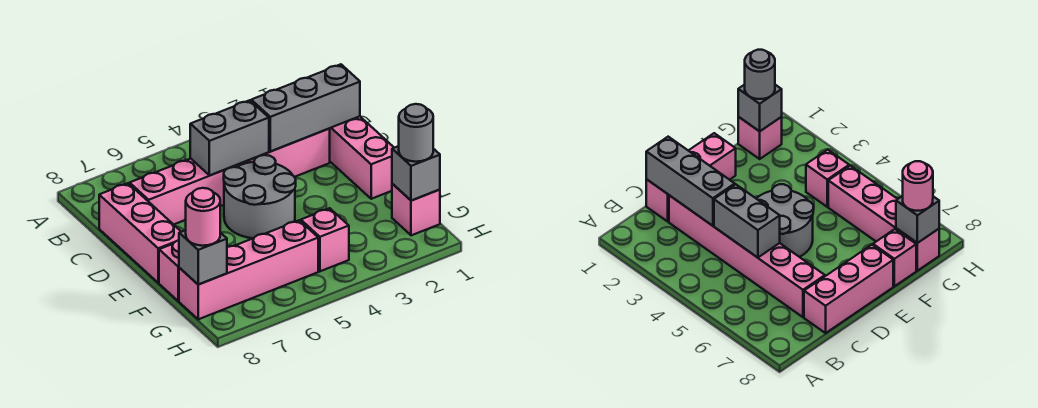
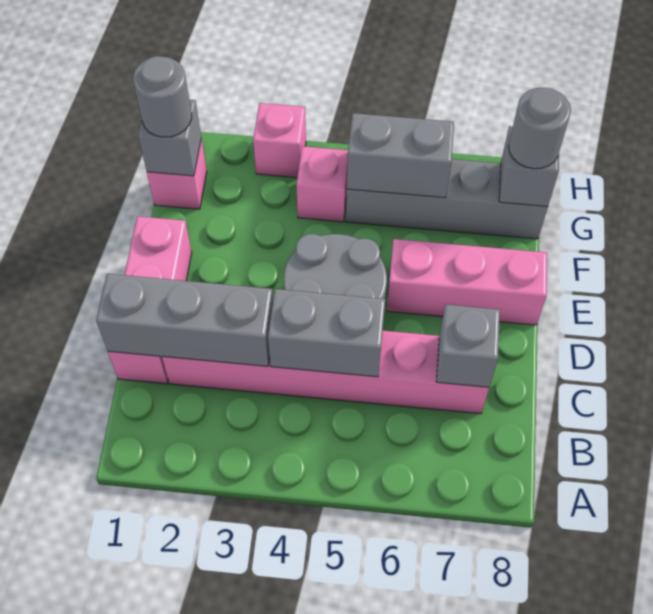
none -> grey brick C7 level 2
pink brick C8:E8 level 1 -> pink brick E6:E8 level 1
pink brick F8 level 1 -> pink brick H3 level 1
pink brick G5:G8 level 1 -> grey brick G5:G8 level 1
none -> grey brick G5:G6 level 2
pink round brick G8 level 3 -> grey round brick G8 level 3

